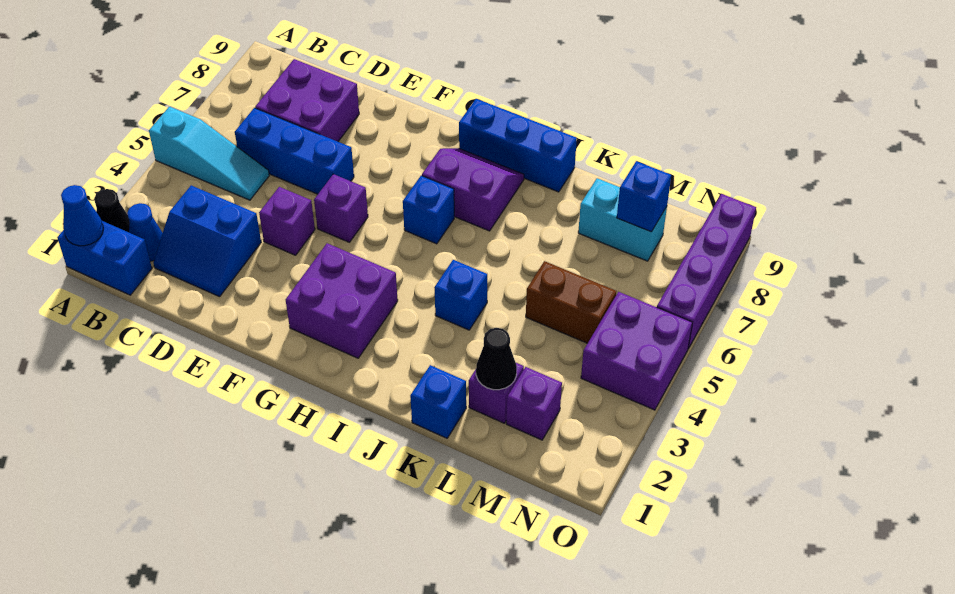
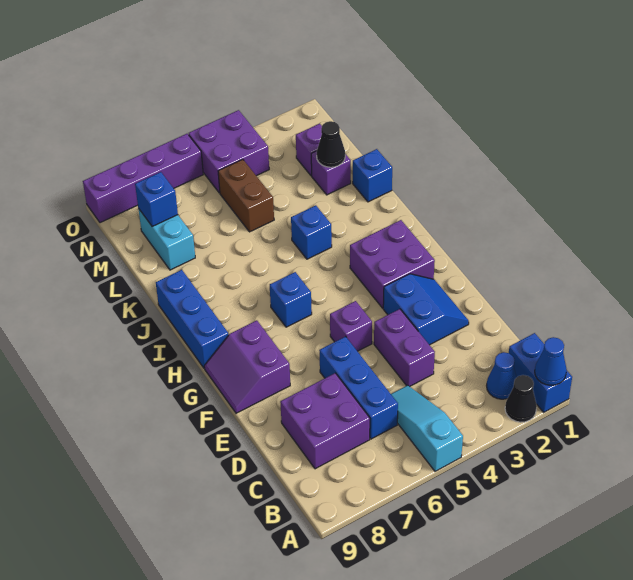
blue slope C2:D3 level 1 top 3 -> blue slope E2:F3 level 1 top 3
purple brick E4 level 1 -> purple brick D4:E4 level 1
purple slope H7:I8 level 1 top 7 -> purple slope F8:G9 level 1 top 8

